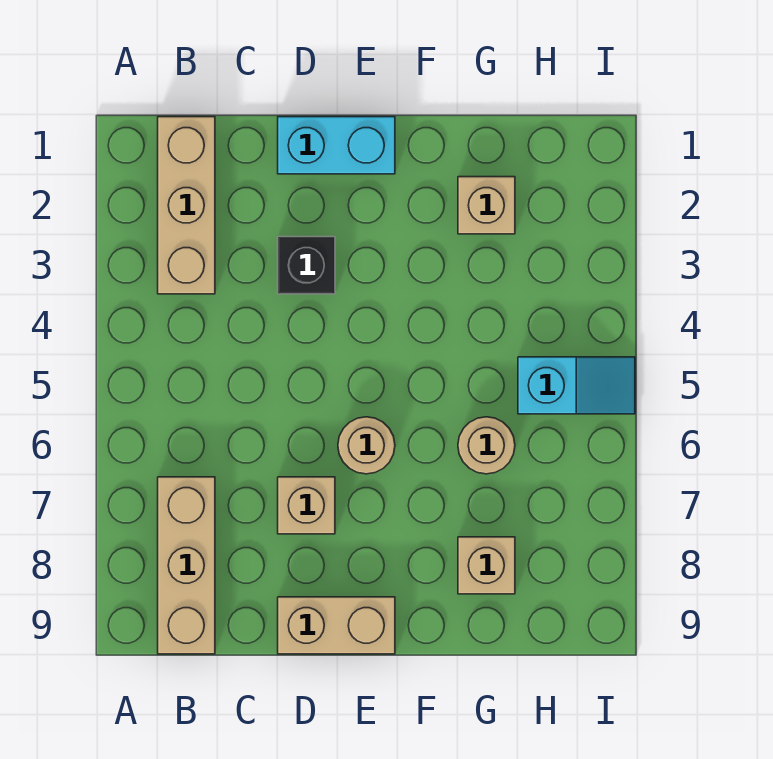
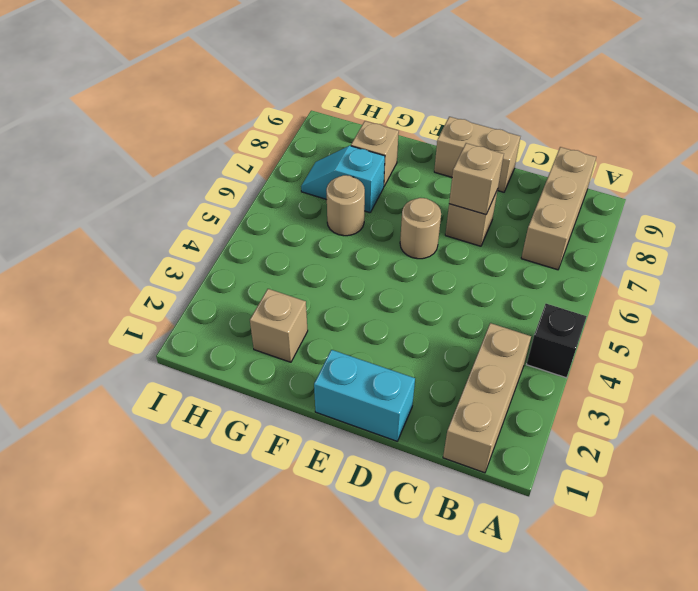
black brick D3 level 1 -> black brick A4 level 1
none -> tan brick D7 level 2
cyan slope H5:I5 level 1 top H -> cyan slope G7:H7 level 1 top G

